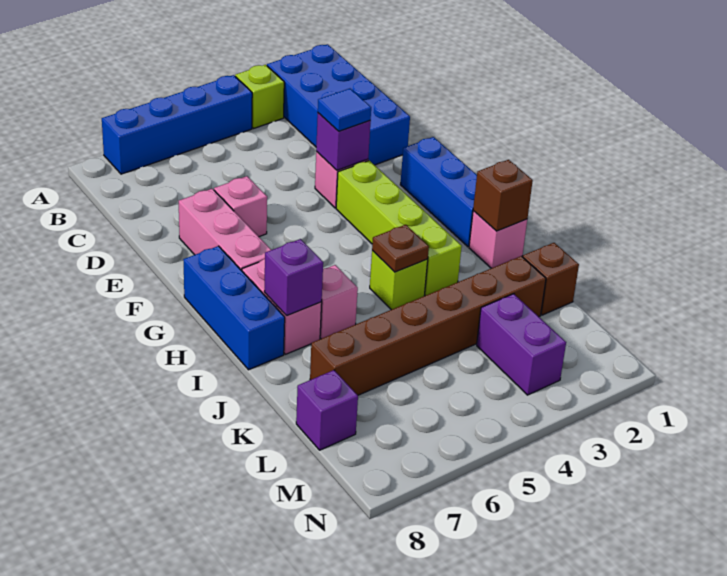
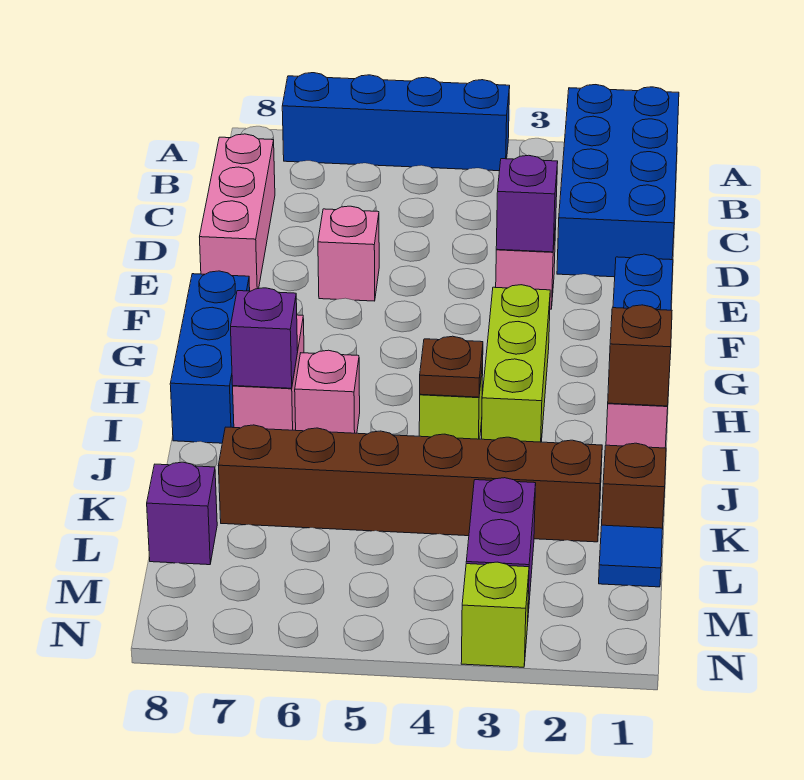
lime brick A3 level 1 -> lime brick N3 level 1
blue tile E3 level 3 -> blue tile L1 level 1
pink brick E7:G7 level 1 -> pink brick C8:E8 level 1
lime brick F3:I3 level 1 -> lime brick G3:I3 level 1

